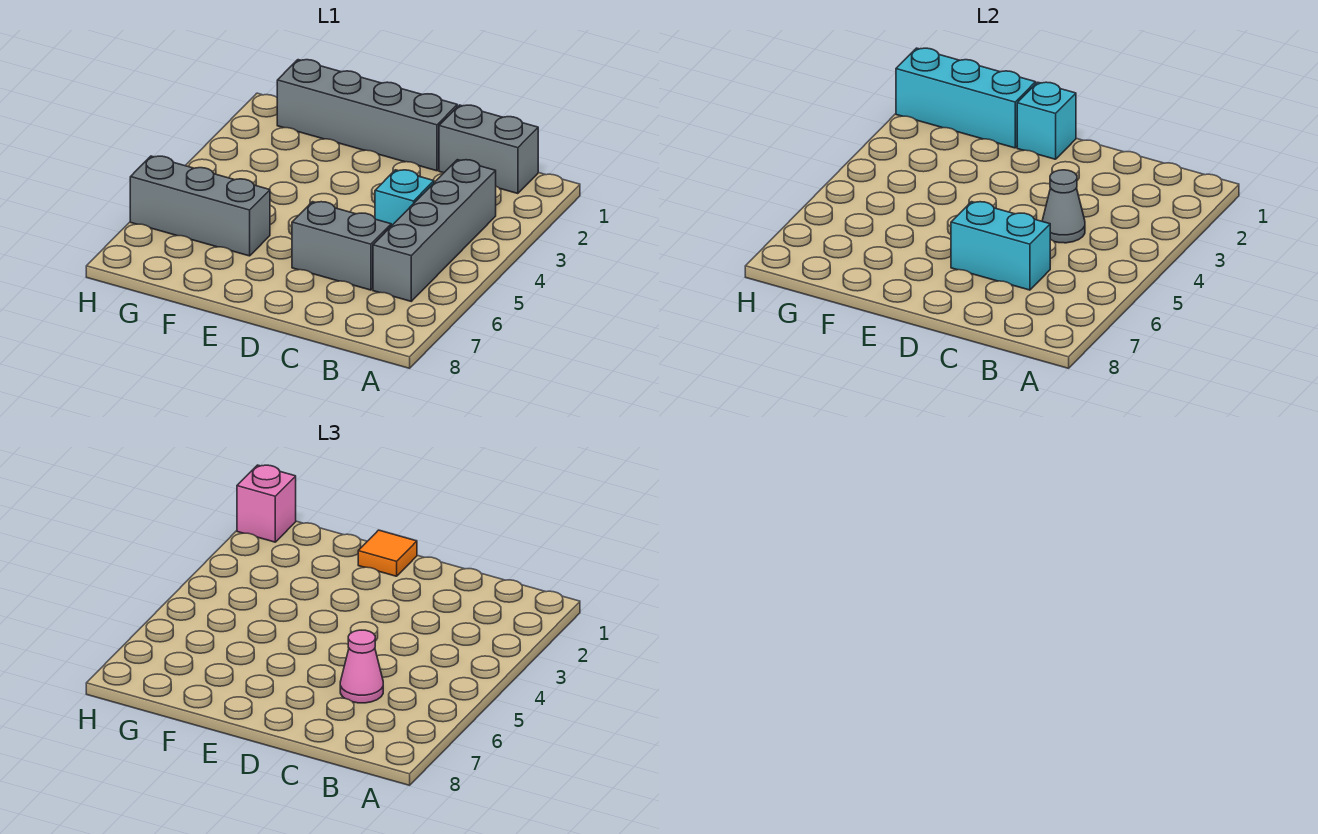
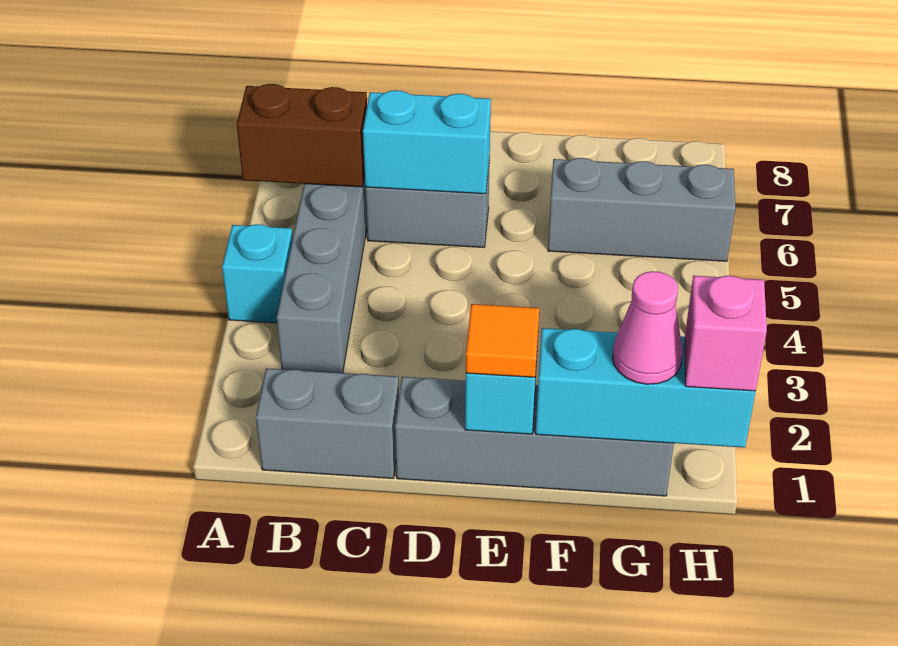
none -> brown brick A6:B6 level 2
cyan brick C4 level 1 -> cyan brick A4 level 1
grey cone C4 level 2 -> none
pink cone C6 level 3 -> pink cone G1 level 3

